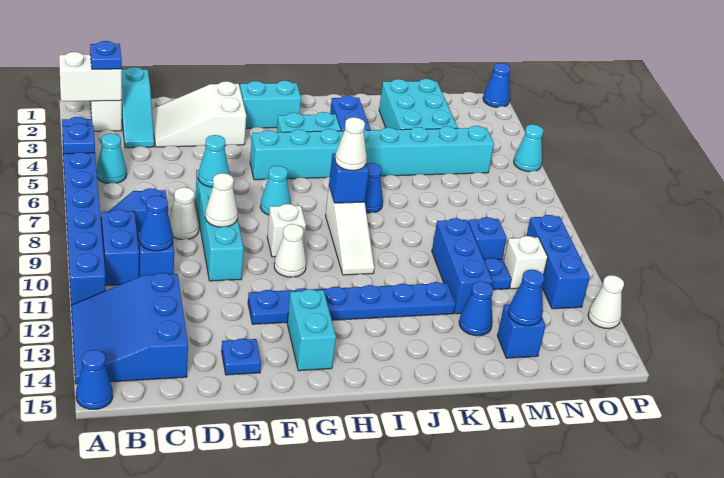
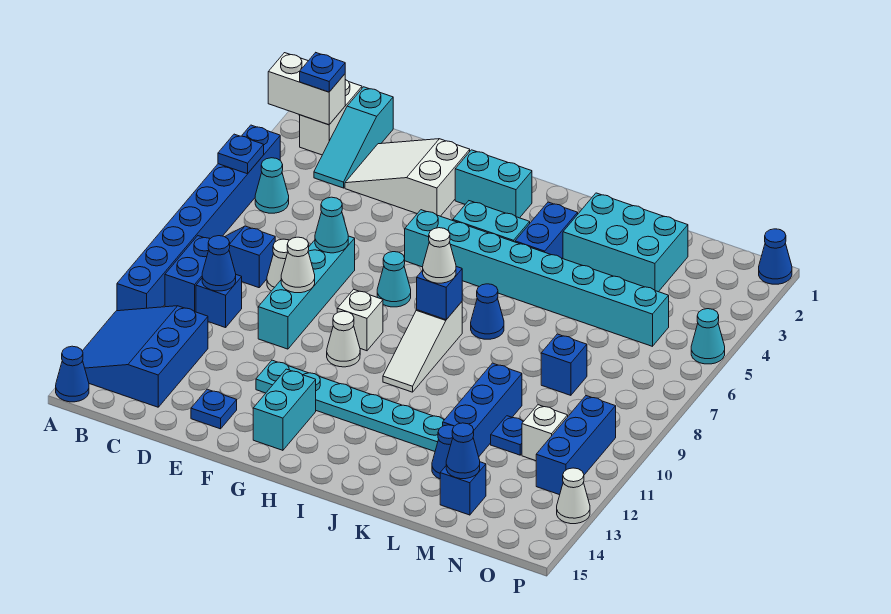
blue plate F12:K12 level 1 -> cyan plate F12:K12 level 1
cyan brick L2:M4 level 1 -> cyan brick K2:M3 level 1
blue brick M10 level 1 -> blue brick M8 level 1

